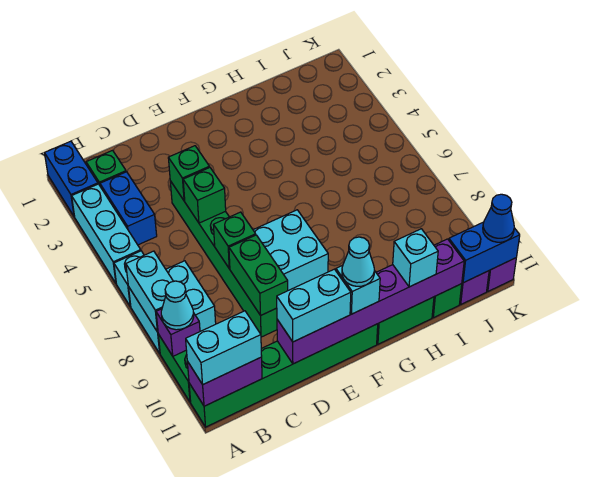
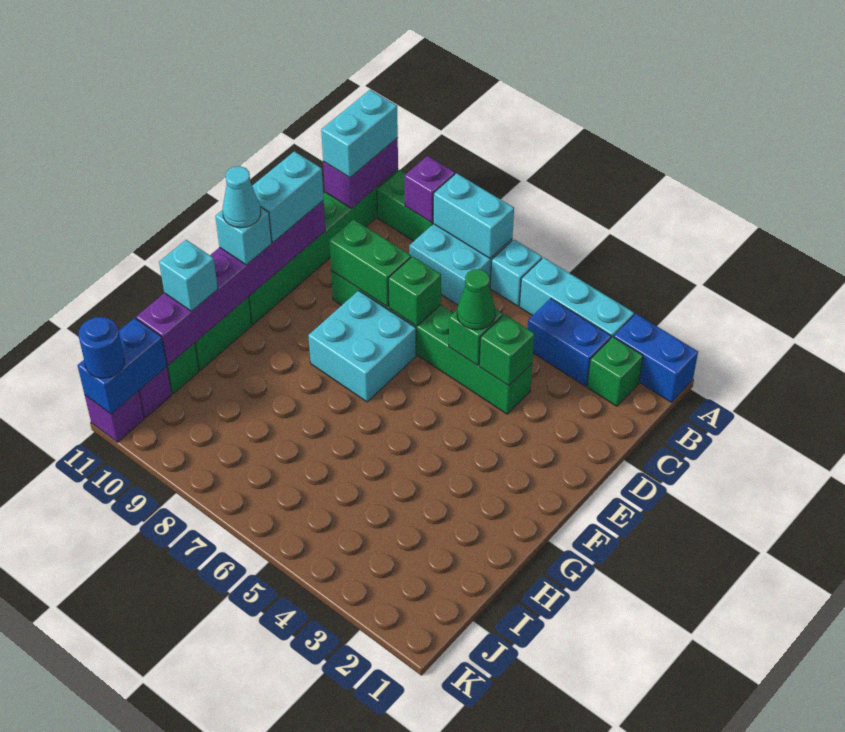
cyan cone A9 level 3 -> none
none -> green cone D5 level 3
blue cone K11 level 3 -> blue round brick K11 level 3

